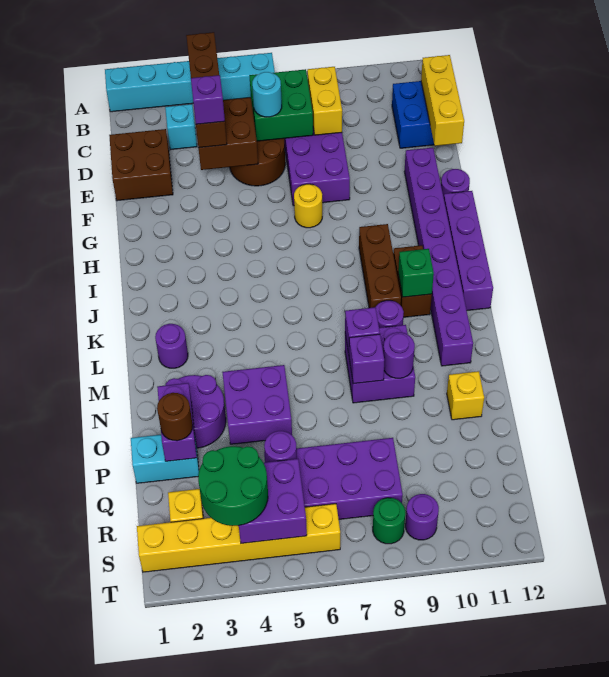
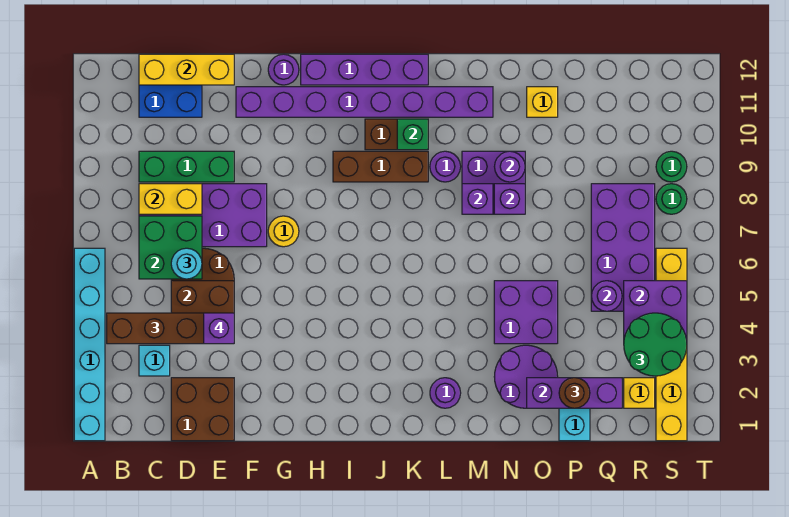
none -> green brick C9:E9 level 1
purple brick O2:P2 level 2 -> purple brick O2:Q2 level 2
purple round brick S9 level 1 -> green round brick S9 level 1

